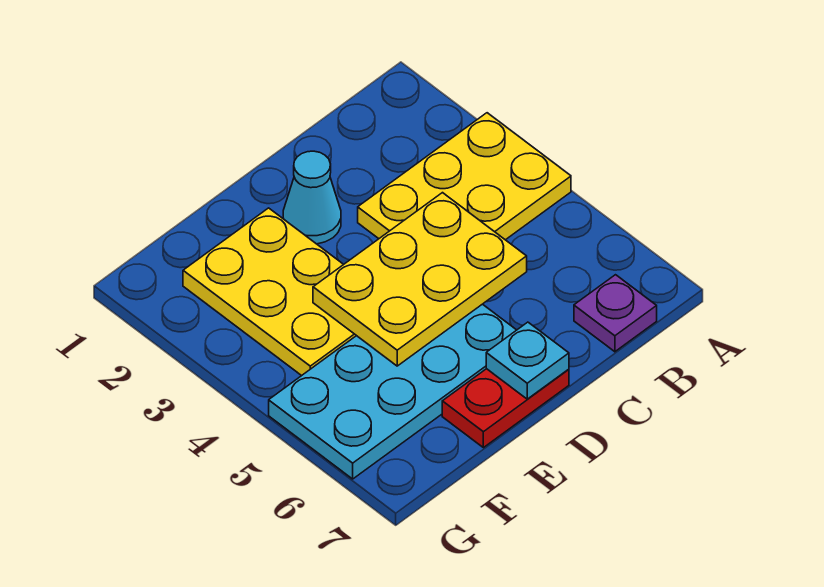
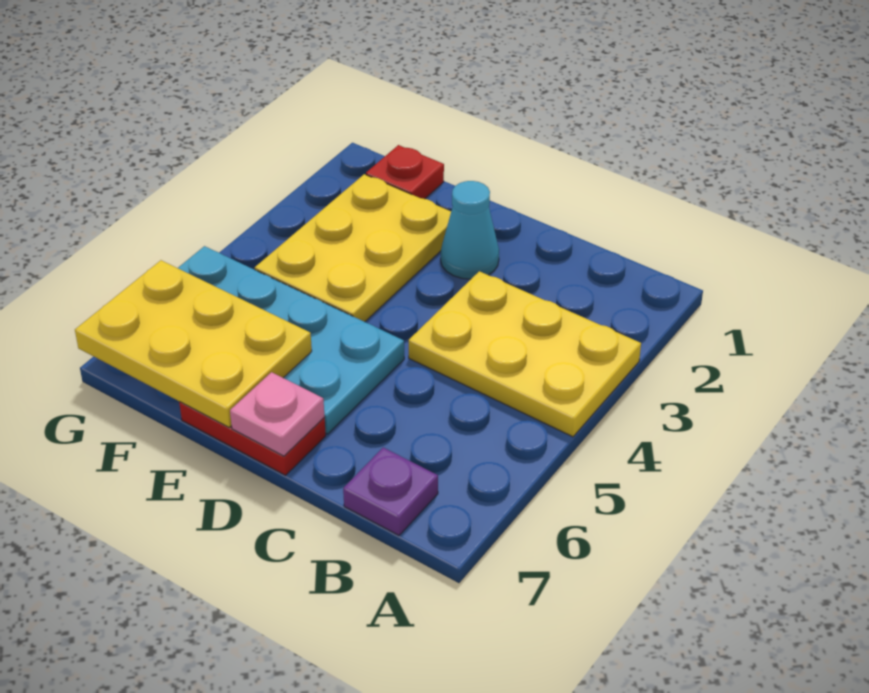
yellow plate C4:E5 level 2 -> yellow plate E6:G7 level 2
cyan plate D7 level 2 -> pink plate D7 level 2
none -> red plate F1 level 1

